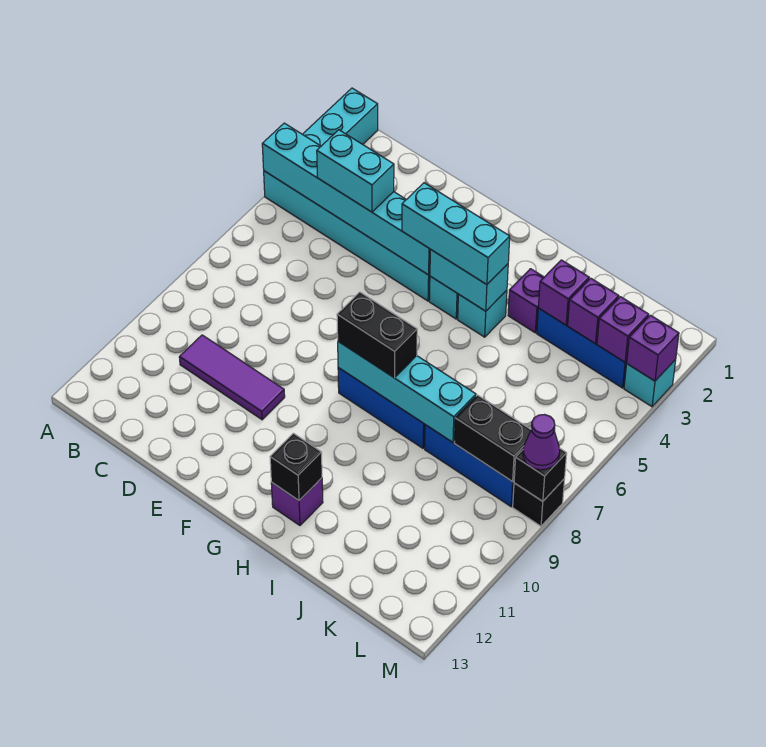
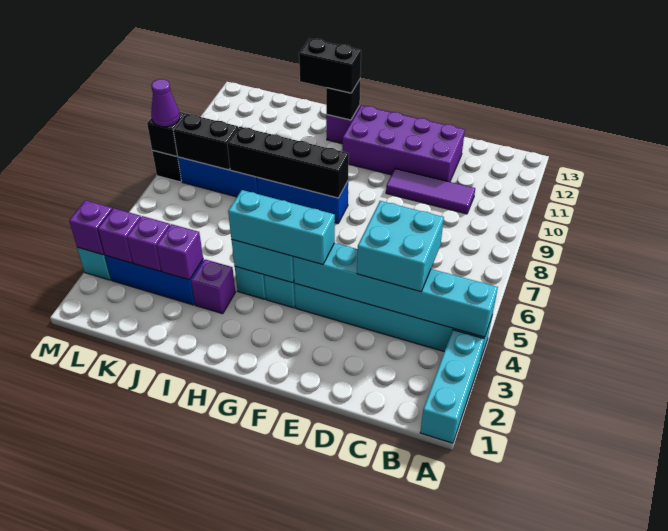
cyan brick C4:D4 level 3 -> cyan brick C4:D5 level 3
none -> purple brick D11:G12 level 1
cyan brick G8:J8 level 2 -> black brick G8:J8 level 2
black brick G8:H8 level 3 -> black brick H12:I12 level 3

